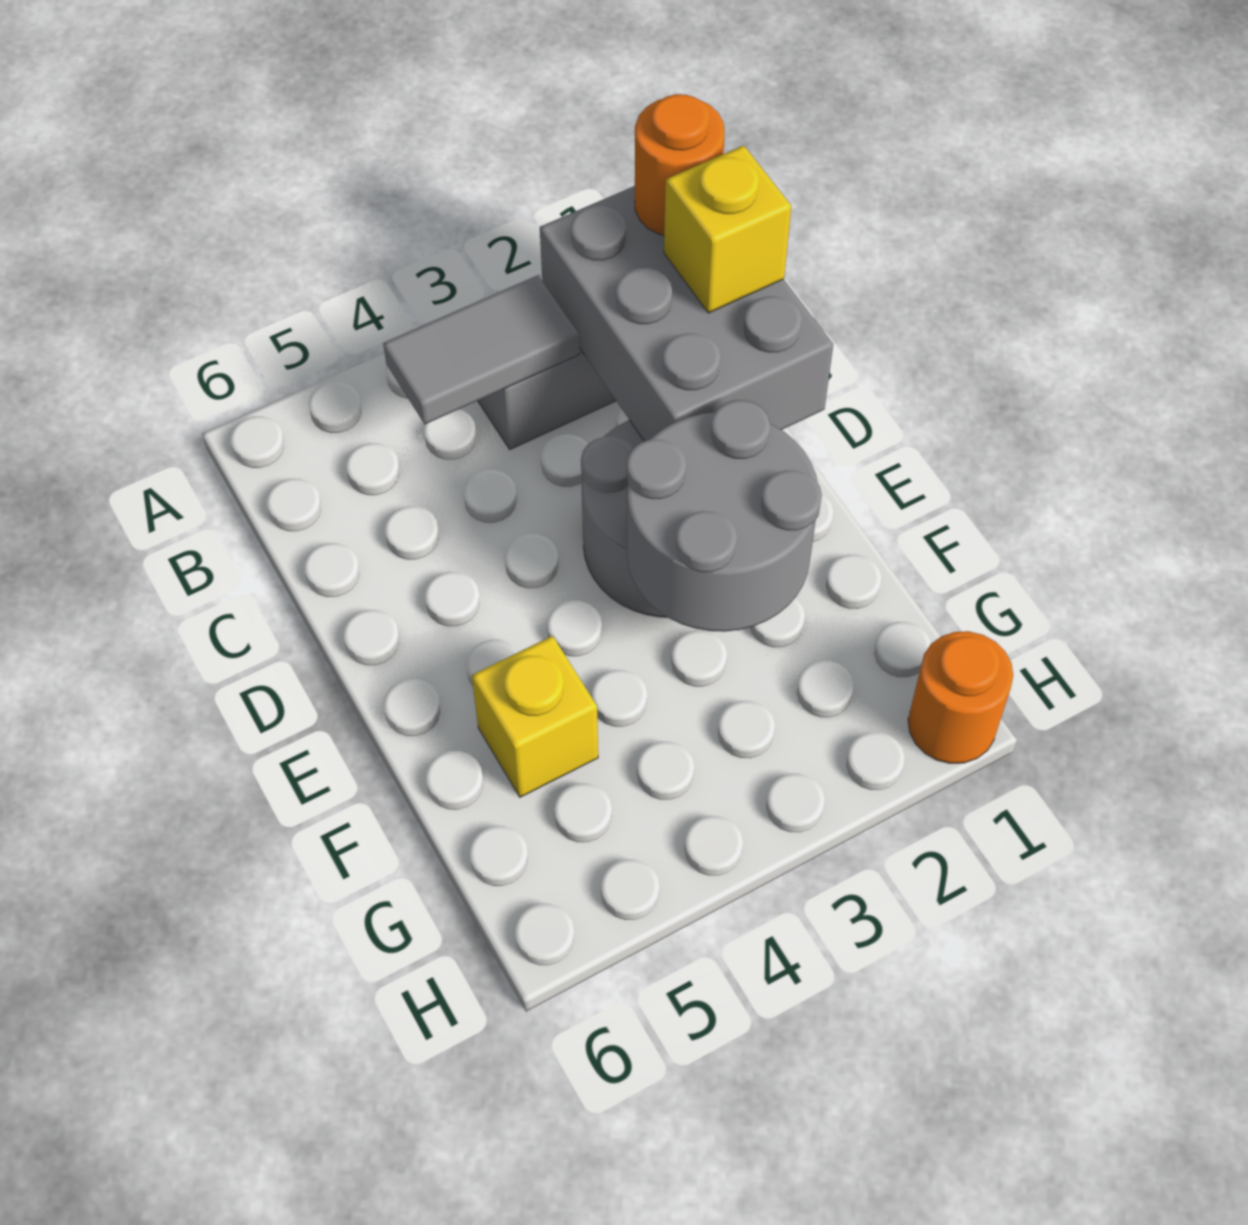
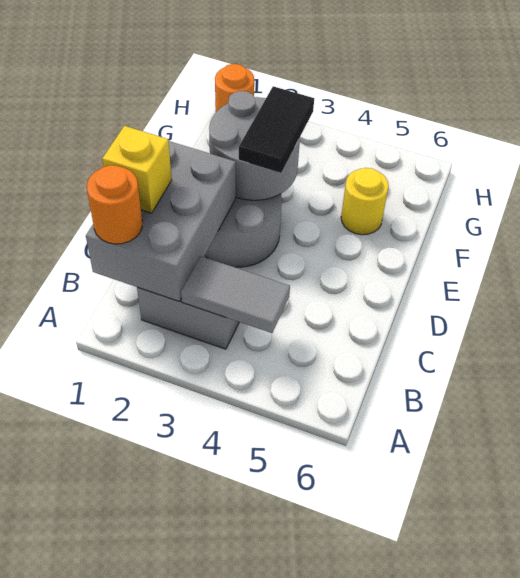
none -> black tile E3:F3 level 3
yellow brick F5 level 1 -> yellow round brick F5 level 1

